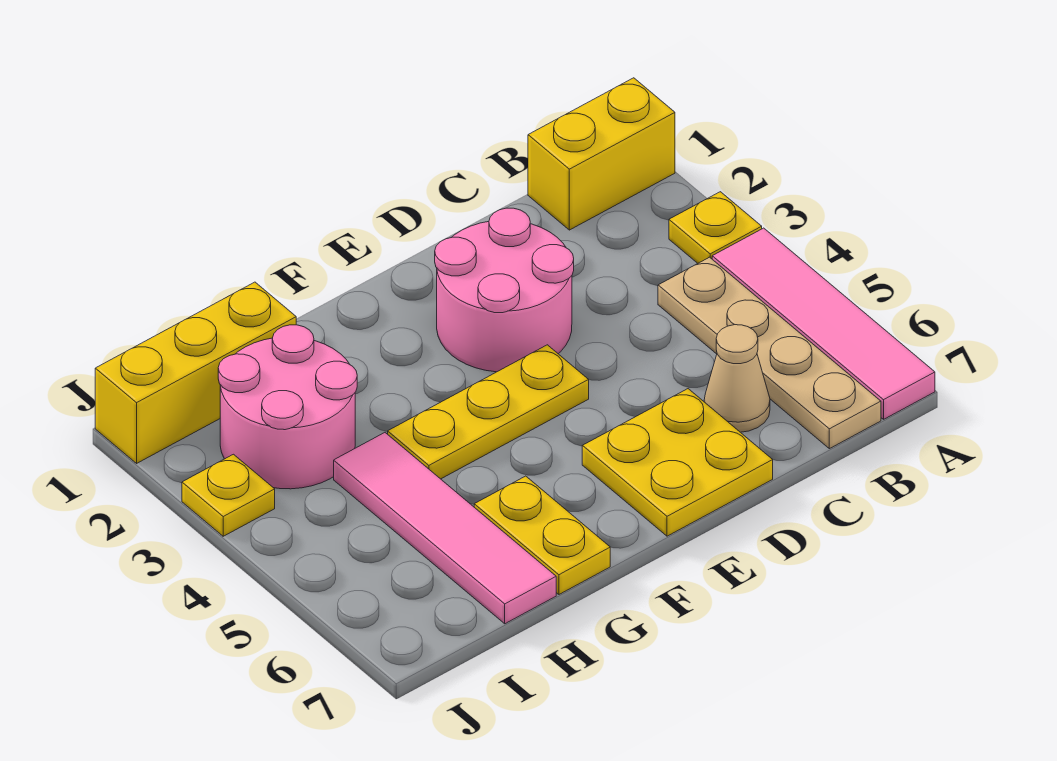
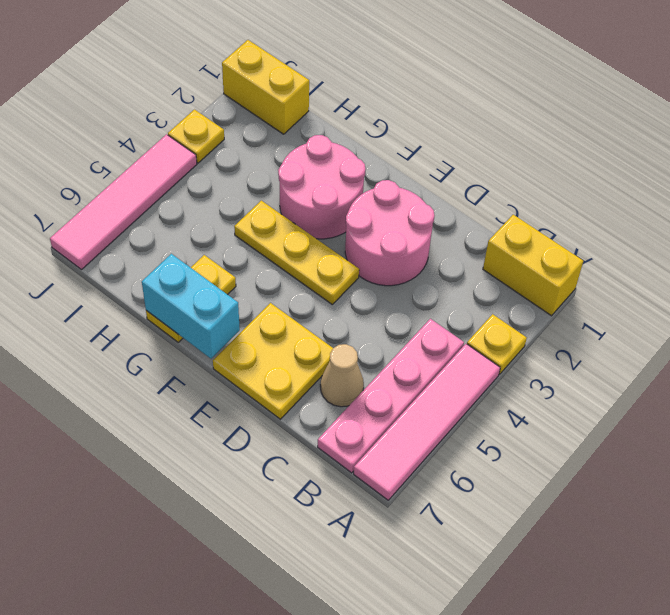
tan plate B4:B7 level 1 -> pink plate B4:B7 level 1
none -> cyan brick F7:G7 level 2
yellow brick H1:J1 level 1 -> yellow brick I1:J1 level 1
pink round brick H2:I3 level 1 -> pink round brick F2:G3 level 1
pink tile H4:H7 level 1 -> pink tile J4:J7 level 1

